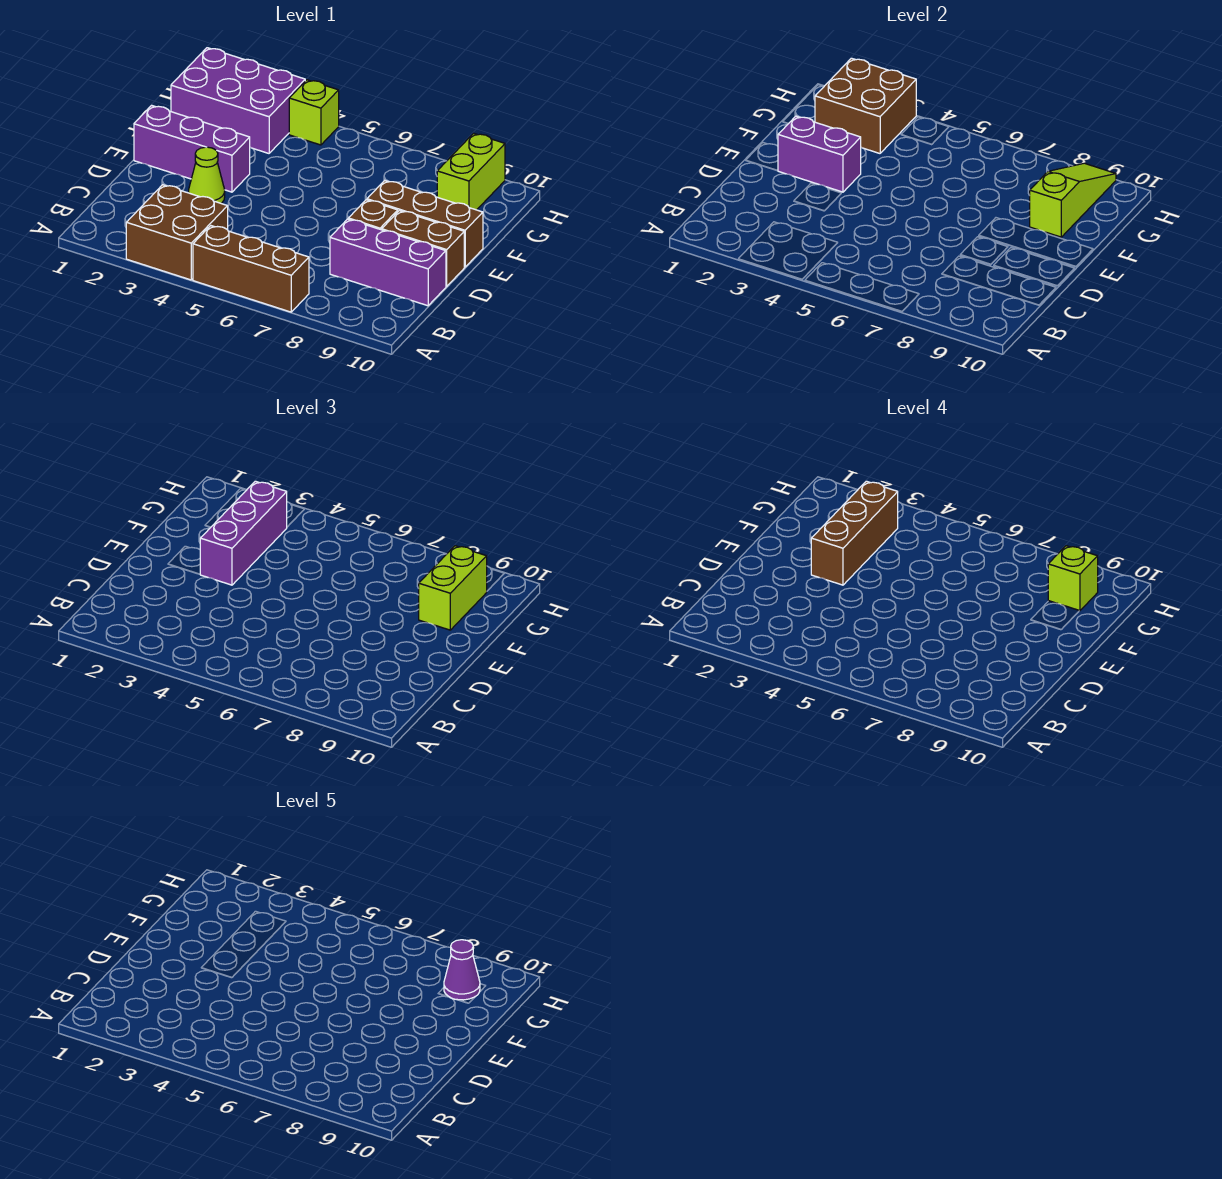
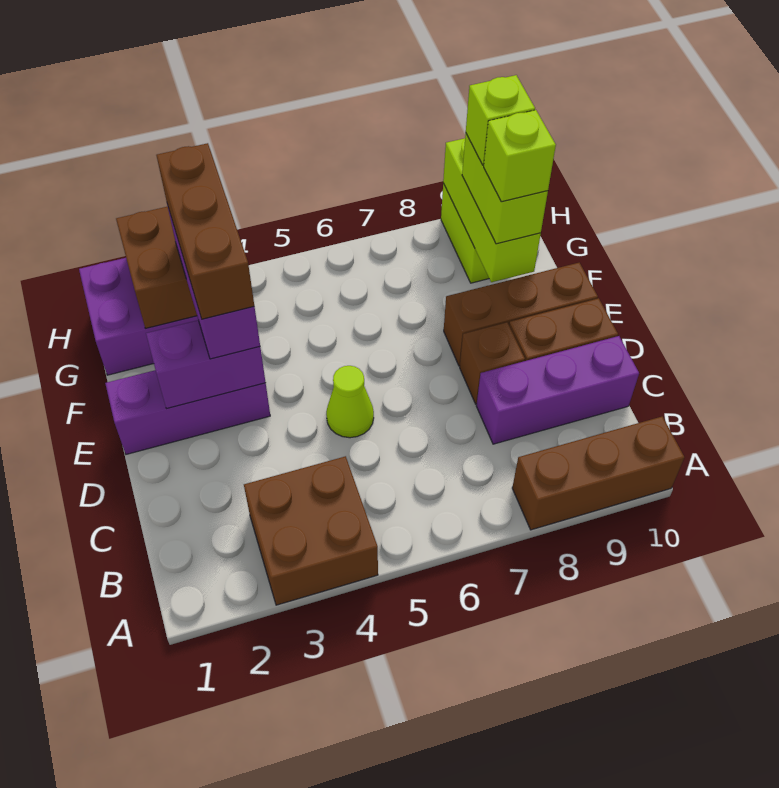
brown brick A5:A7 level 1 -> brown brick A8:A10 level 1
lime cone D3 level 1 -> lime cone D5 level 1
lime slope F9:H9 level 2 top F -> lime brick F9:H9 level 2
purple cone G9 level 5 -> none
lime brick H4 level 1 -> lime brick F9 level 4

